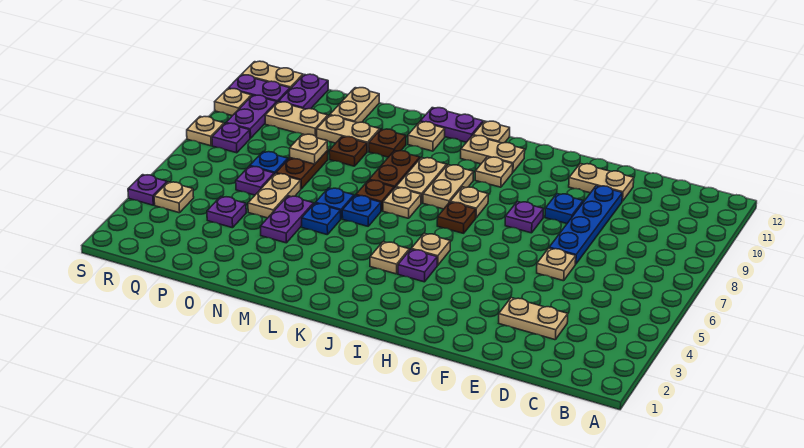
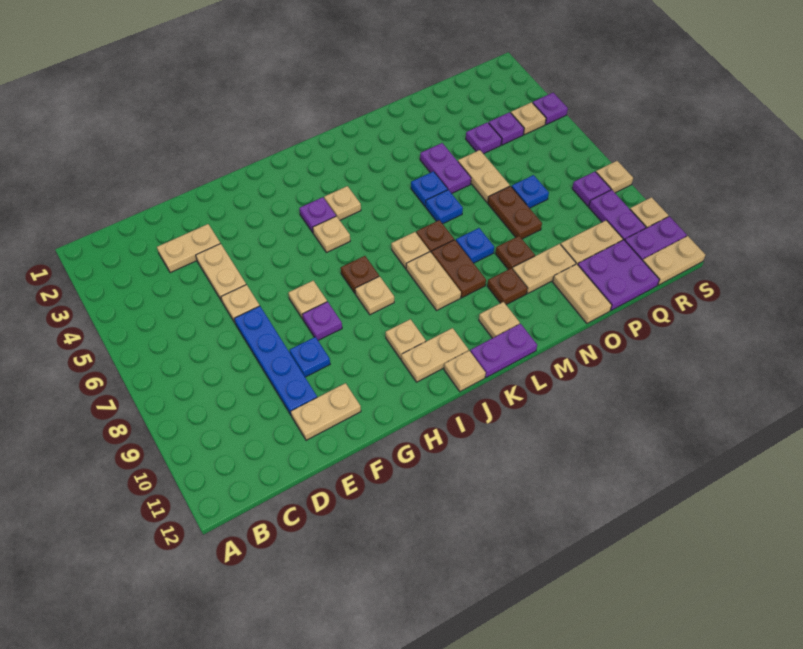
tan plate J8:J9 level 1 -> tan plate E4:E5 level 1
blue plate L6 level 1 -> blue plate M8 level 1
tan plate O8 level 2 -> tan plate G7 level 1
purple plate P6 level 1 -> purple plate Q4 level 1
purple plate Q11:Q12 level 1 -> purple plate P11:Q12 level 1

